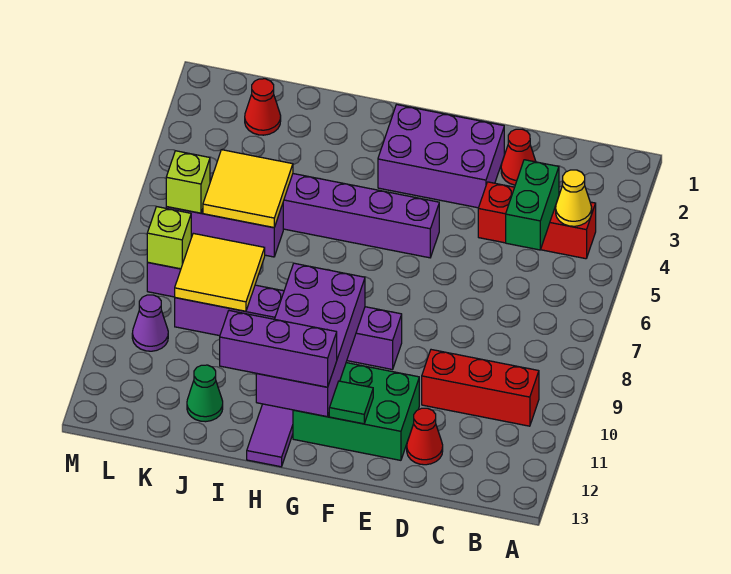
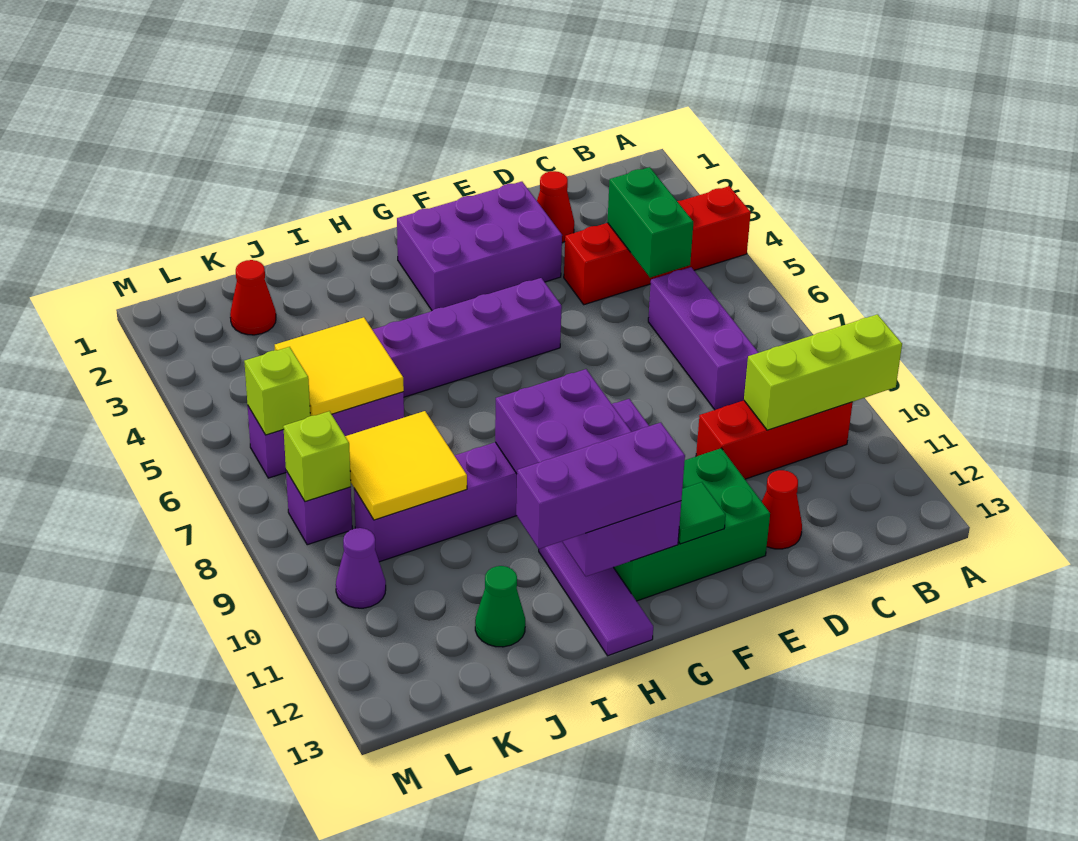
none -> lime brick A10:C10 level 2
red brick B4:D4 level 1 -> red brick A4:D4 level 1
yellow cone B4 level 2 -> none
none -> purple brick C6:C8 level 1

